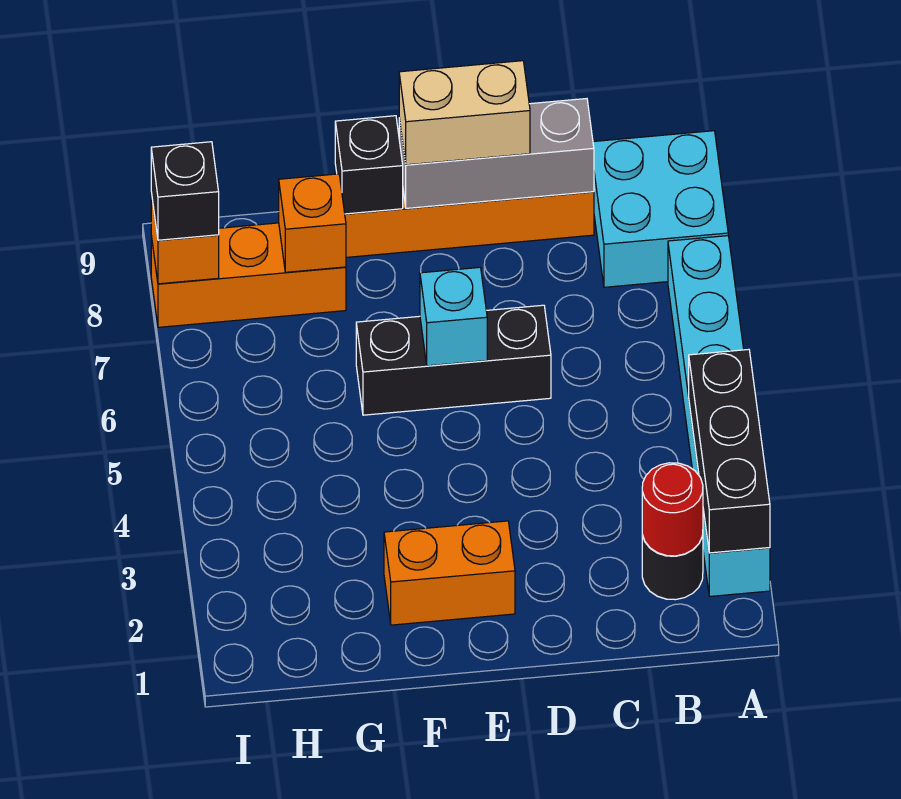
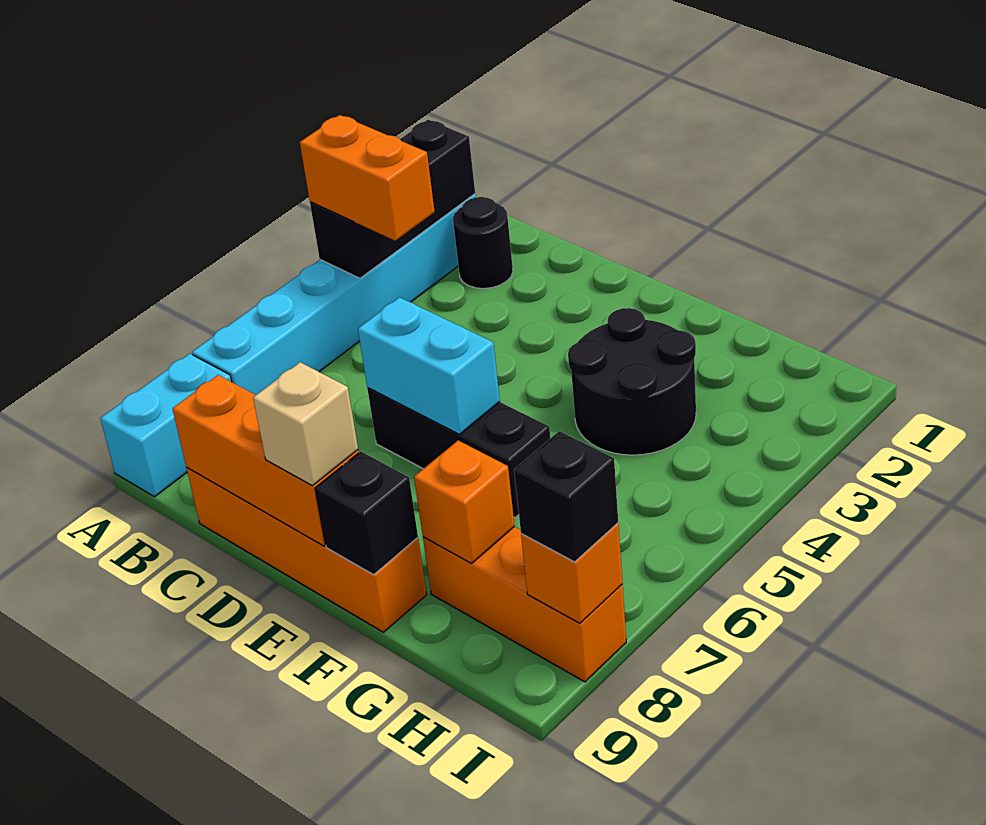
cyan brick A8:B9 level 1 -> cyan brick A8:A9 level 1
red round brick B2 level 2 -> none
grey brick C9:E9 level 2 -> orange brick C9:E9 level 2
tan brick D9:E9 level 3 -> tan brick E9 level 3
orange brick E2:F2 level 1 -> orange brick A4:B4 level 3
cyan brick E6 level 2 -> cyan brick D6:E6 level 2
none -> black round brick F3:G4 level 1

